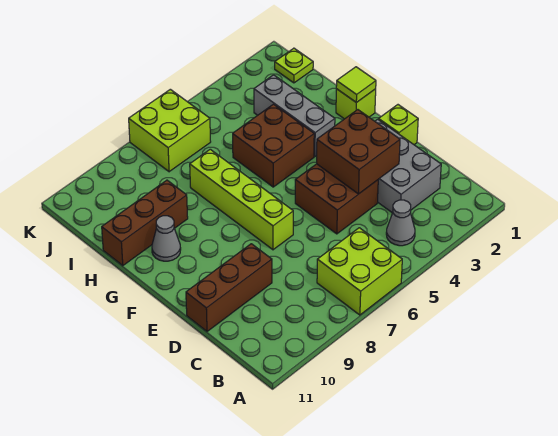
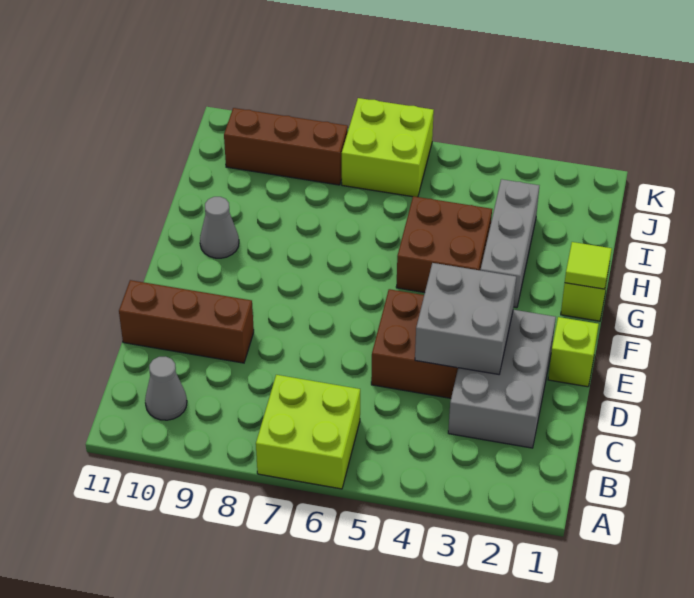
grey cone B4 level 1 -> grey cone B10 level 1
brown brick D3:E4 level 2 -> grey brick D3:E4 level 2
lime brick E7:H7 level 1 -> none
brown brick H9:H11 level 1 -> brown brick J8:J10 level 1
lime plate J1 level 1 -> none

